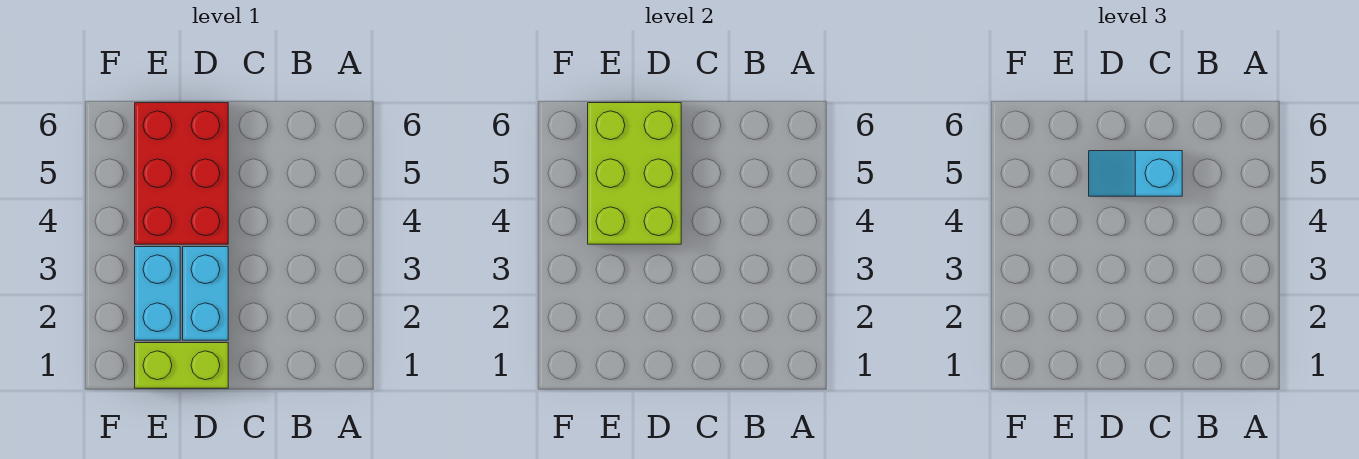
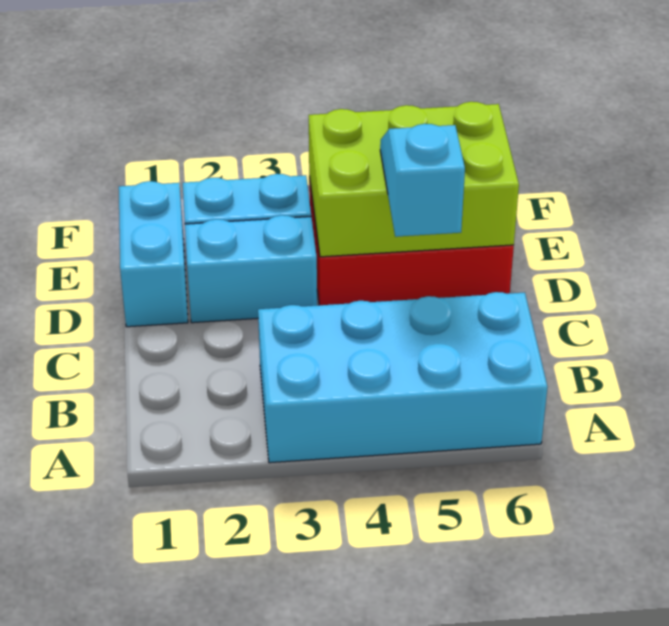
none -> cyan brick A3:B6 level 1
lime brick D1:E1 level 1 -> cyan brick D1:E1 level 1

